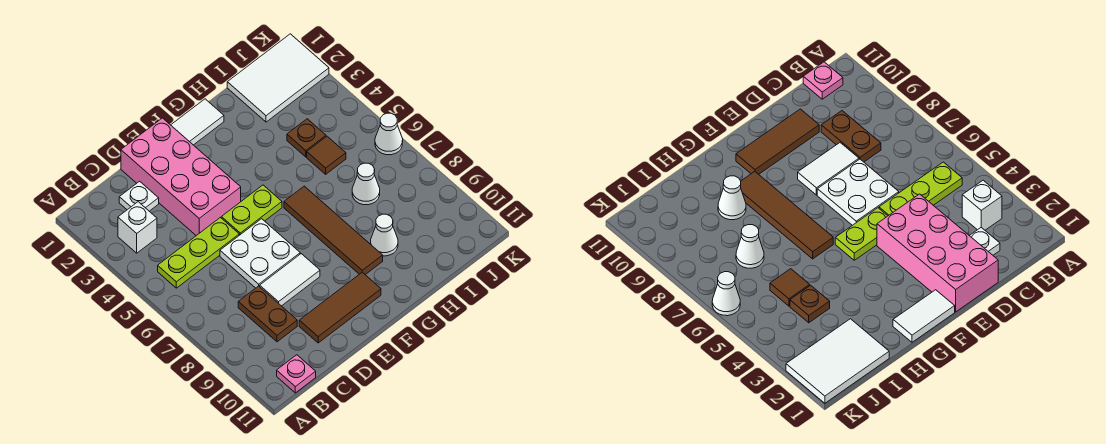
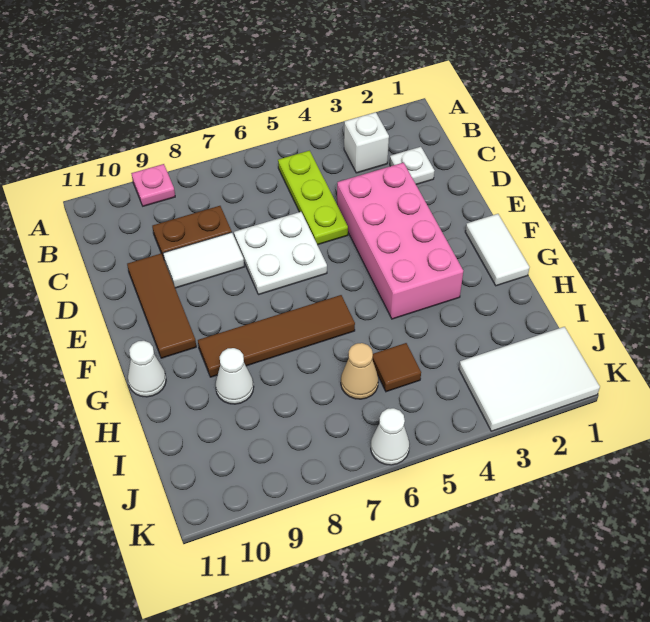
pink plate B11 level 1 -> pink plate A9 level 1
pink brick D1:E4 level 1 -> pink brick D3:G4 level 1
white tile D8:E8 level 1 -> white tile D8:D9 level 1
lime plate E5:F5 level 1 -> none
white tile I1:K2 level 1 -> white tile J1:K3 level 1
brown plate I4 level 1 -> none
none -> tan cone I6 level 1
white cone I7 level 1 -> white cone G11 level 1

